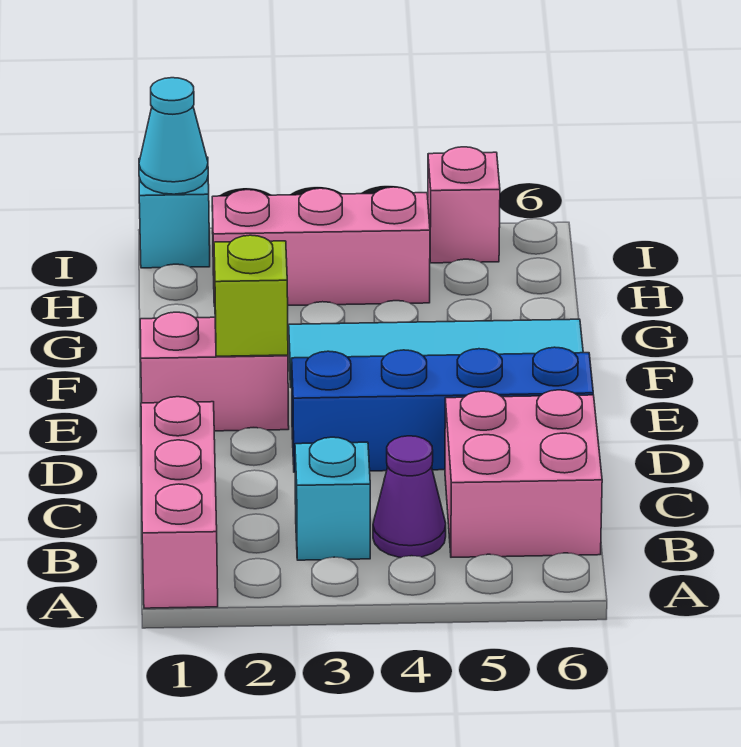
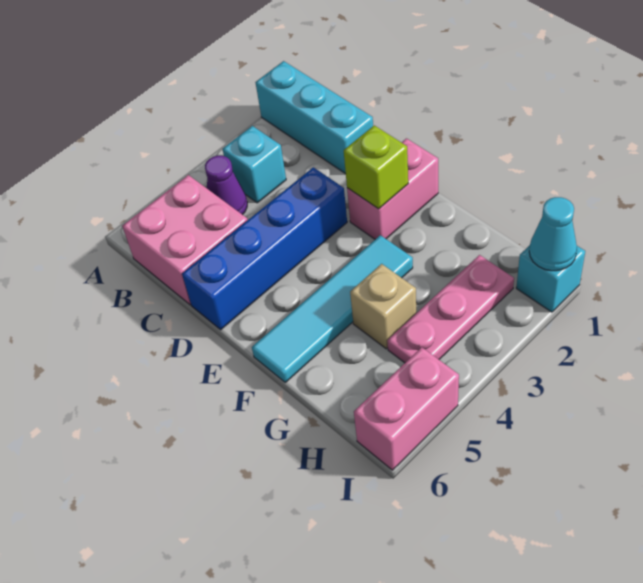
pink brick A1:C1 level 1 -> cyan brick A1:C1 level 1
none -> tan brick G4 level 1
pink brick H2:H4 level 1 -> pink plate H2:H4 level 1
pink brick I5 level 1 -> pink brick I5:I6 level 1

